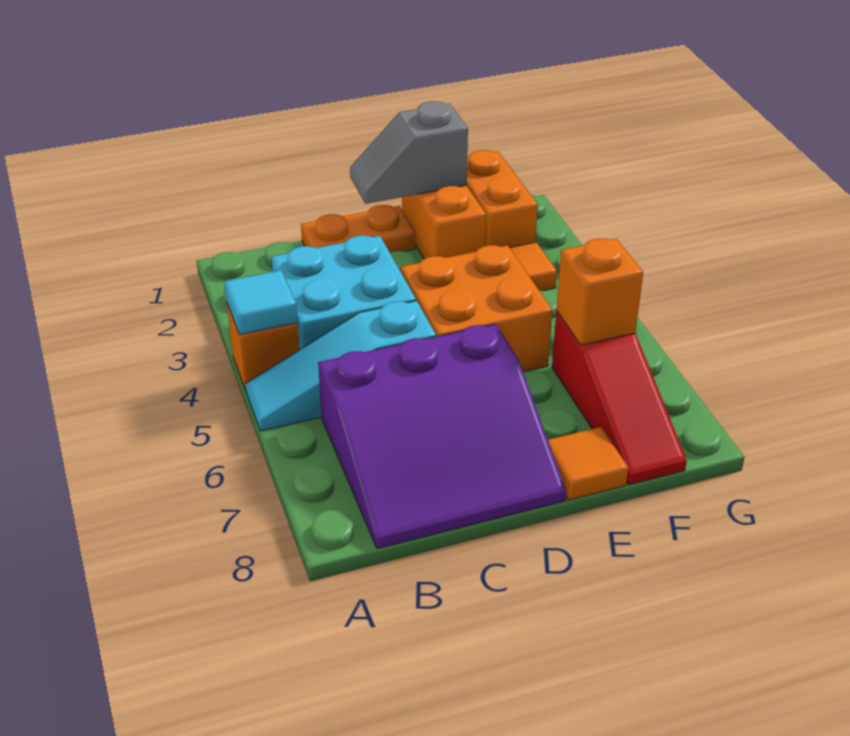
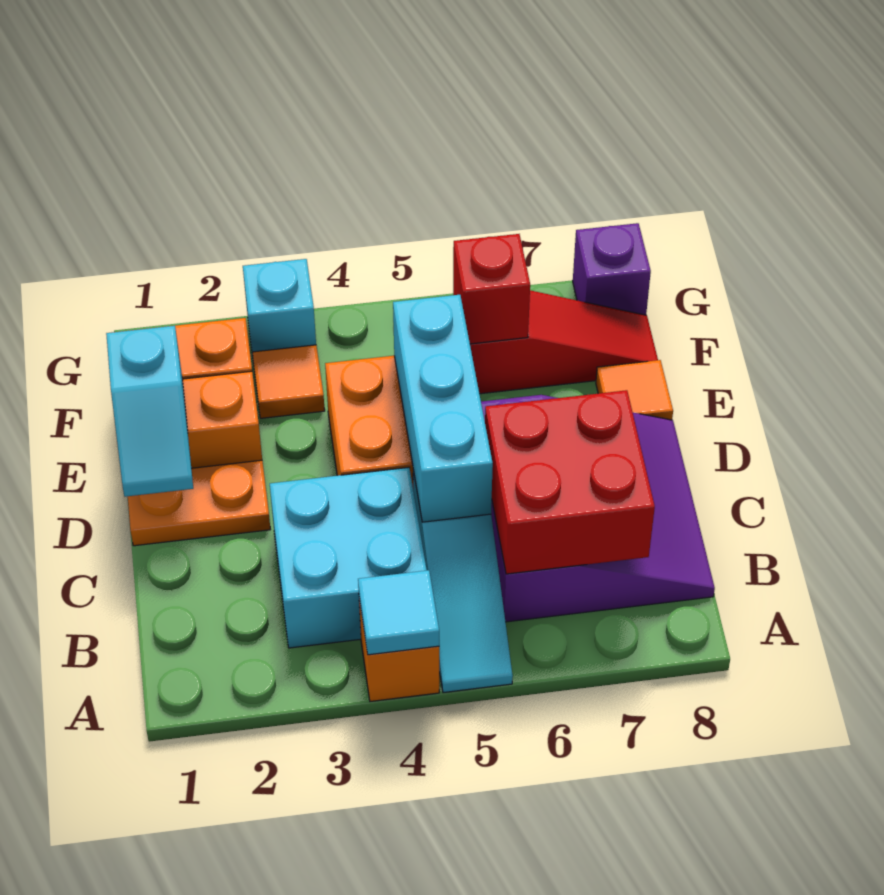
none -> red brick B6:C7 level 2
orange plate C1:D1 level 1 -> orange plate D1:D2 level 1
none -> cyan brick C5:E5 level 2
grey slope D1:E1 level 2 top E -> cyan slope D1:E1 level 2 top E
orange brick F6 level 2 -> red brick F6 level 2
none -> cyan brick G3 level 1
none -> purple brick G8 level 1

